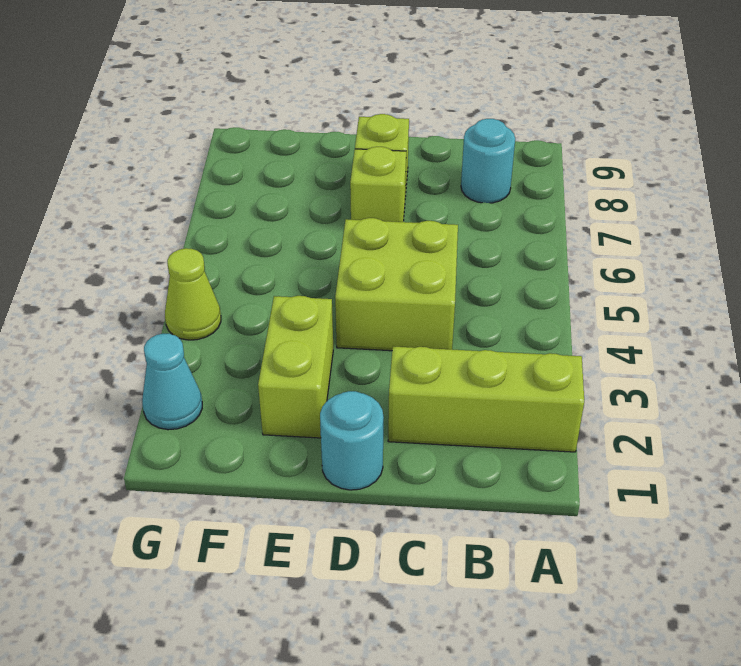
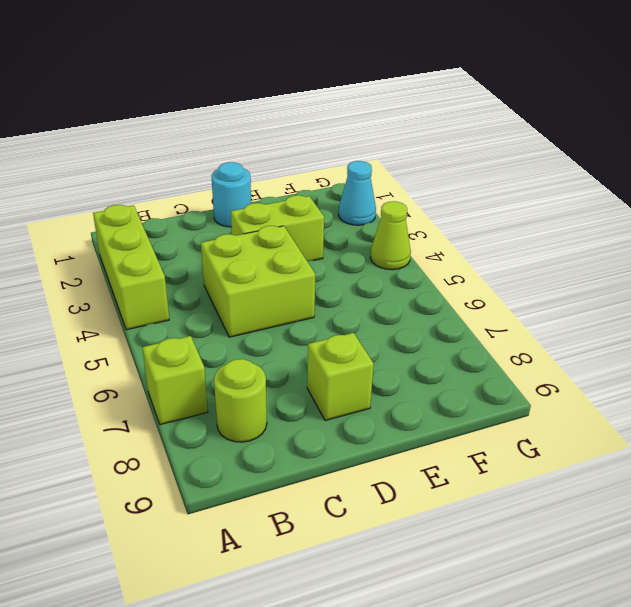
lime brick A2:C2 level 1 -> lime brick A2:A4 level 1
cyan round brick B8 level 1 -> lime round brick B8 level 1
lime brick D7 level 1 -> lime brick A7 level 1
lime brick E2:E3 level 1 -> lime brick D3:E3 level 1

